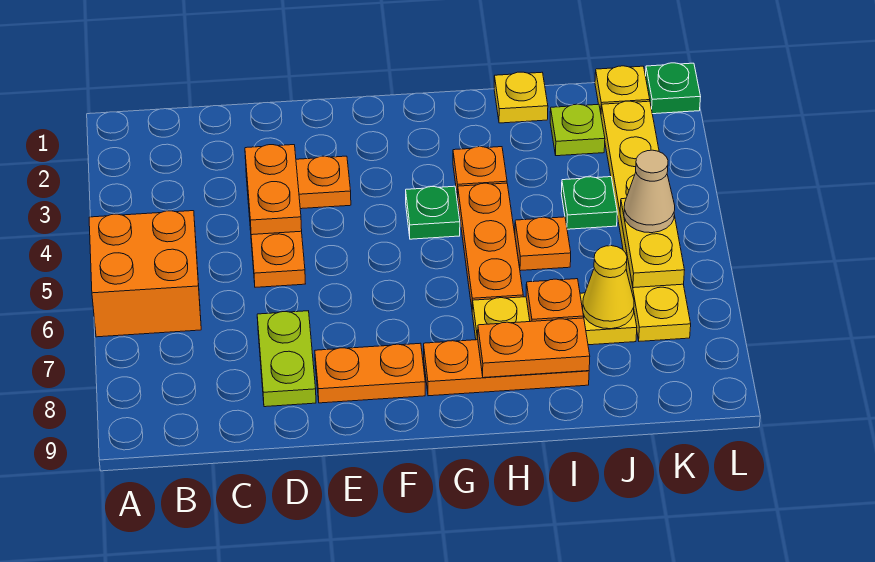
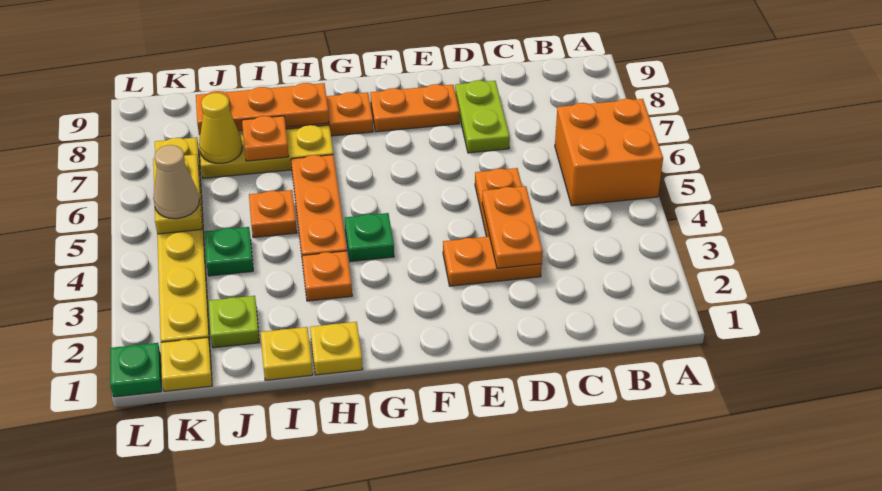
none -> yellow plate H1 level 1
orange plate H8:I8 level 2 -> orange plate H8:J8 level 2

